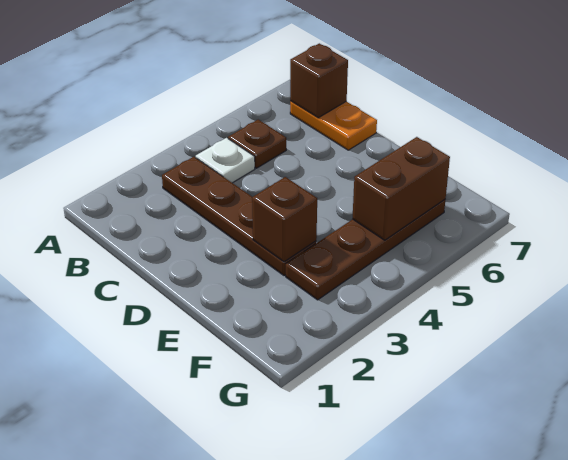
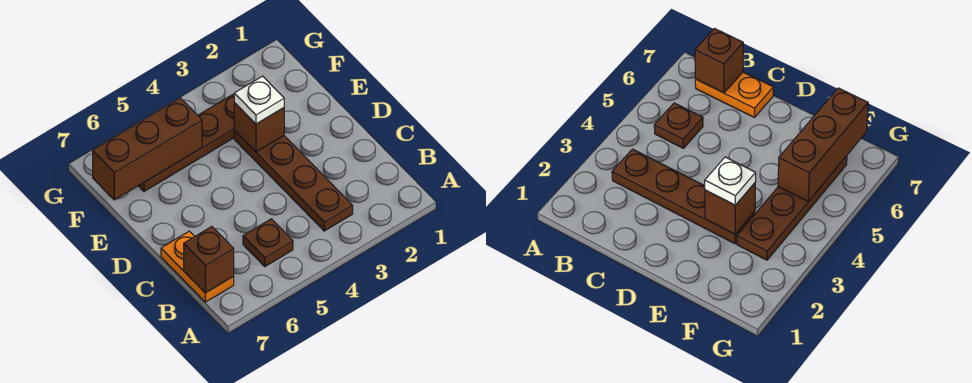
white plate B4 level 1 -> white plate E3 level 3
brown brick F5:F6 level 2 -> brown brick F5:F7 level 2

